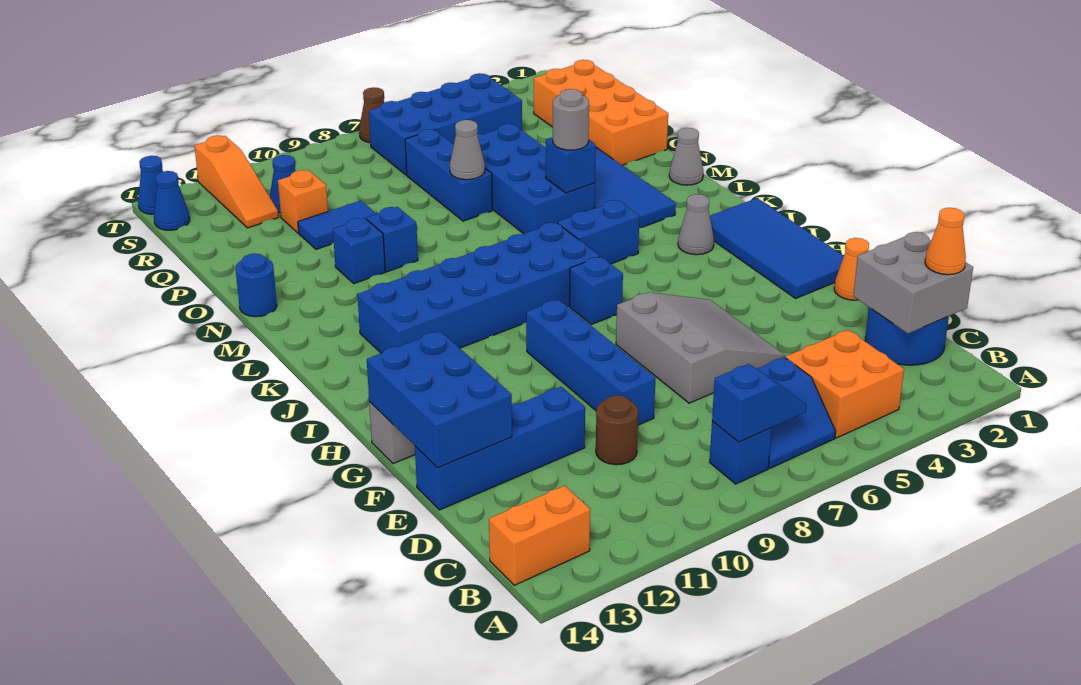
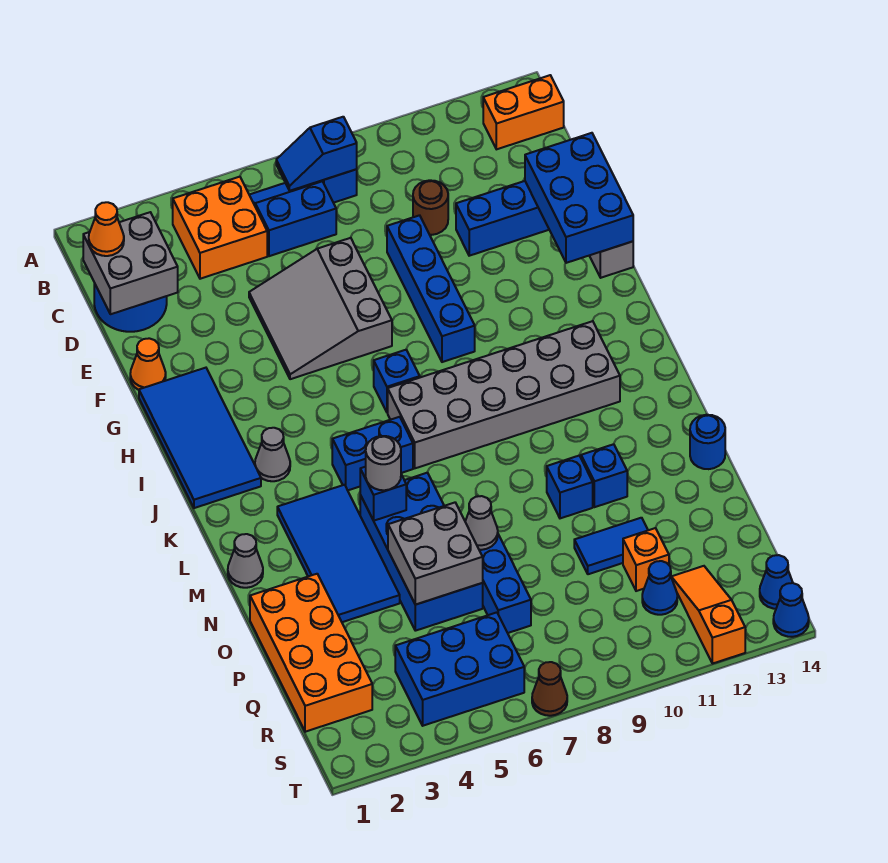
blue brick J7:K12 level 1 -> grey brick J7:K12 level 1
none -> grey brick O5:P6 level 2
blue brick R4:S7 level 1 -> blue brick R4:S6 level 1

